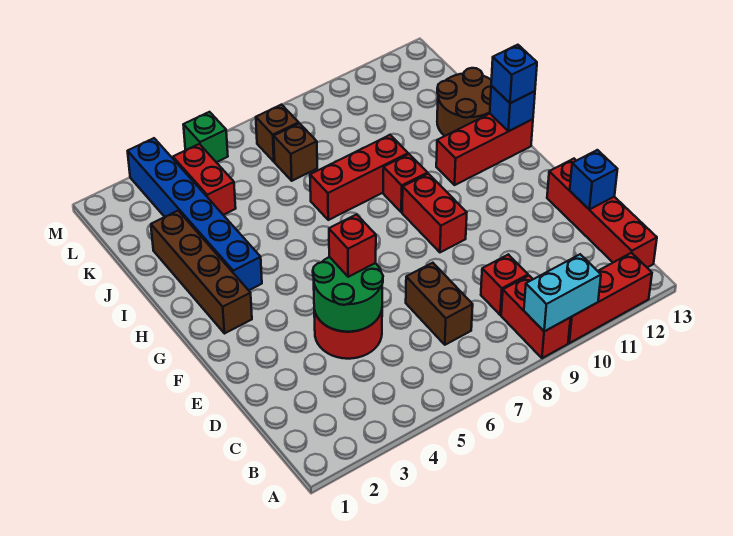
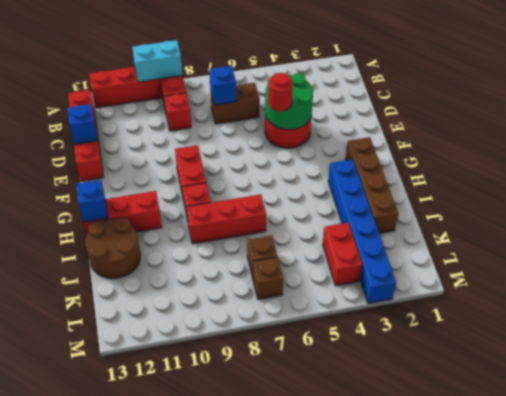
brown brick C7:D7 level 1 -> brown brick C6:C7 level 1
red brick E5 level 3 -> red round brick E5 level 3
blue brick H13 level 3 -> blue brick C7 level 2
green brick M5 level 1 -> none

